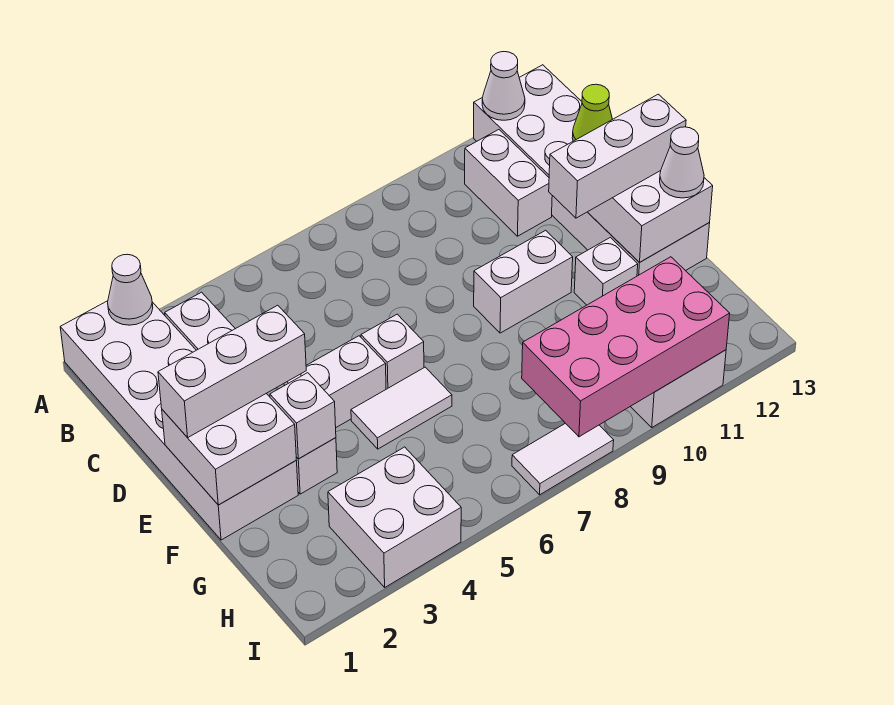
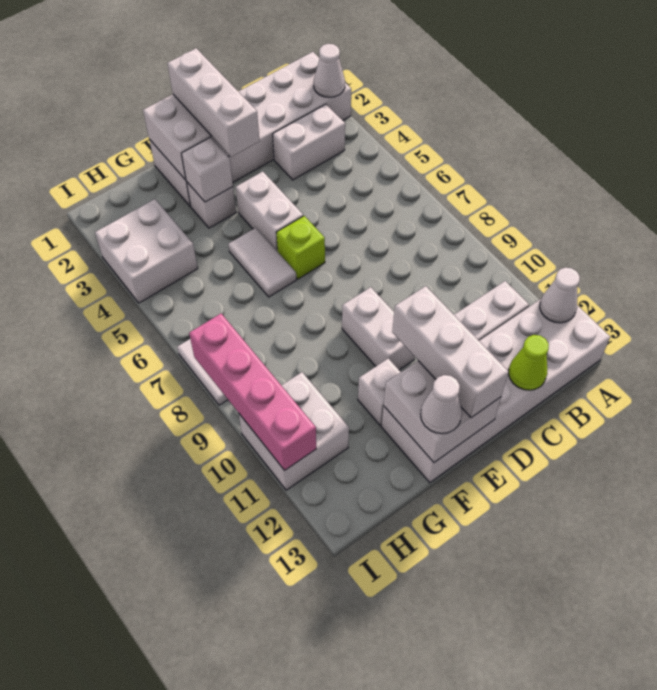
white brick E6 level 1 -> lime brick E6 level 1
pink brick H8:I11 level 2 -> pink brick I8:I11 level 2

